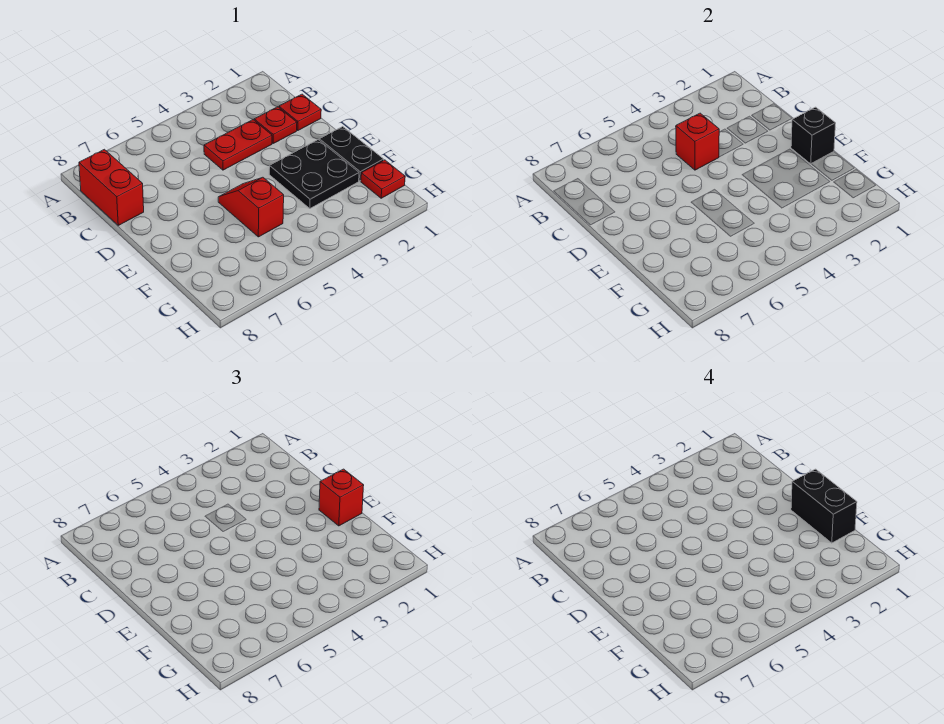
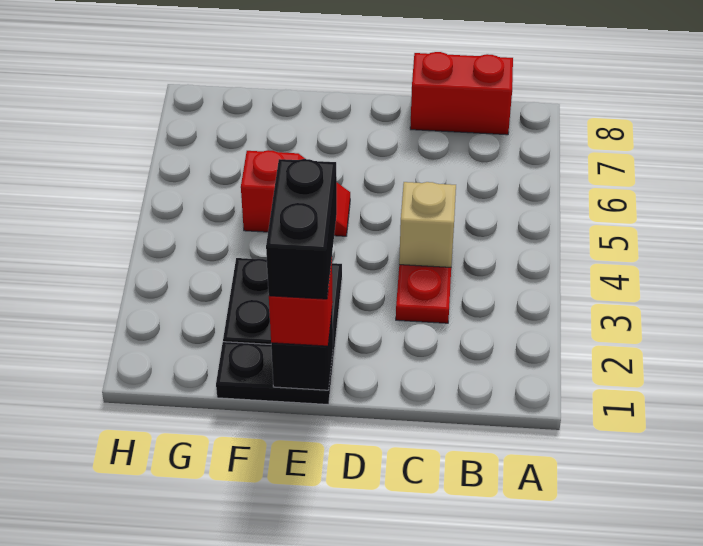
red plate C1 level 1 -> none
red plate C2 level 1 -> none
red brick C4 level 2 -> tan brick C4 level 2
black brick E1:F1 level 4 -> black brick E1:E2 level 4
red plate G1 level 1 -> none

